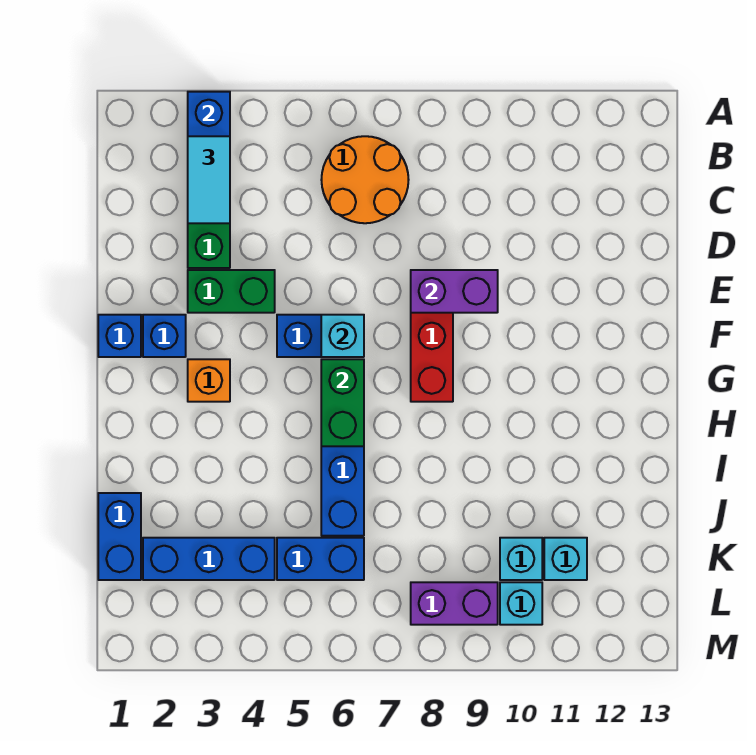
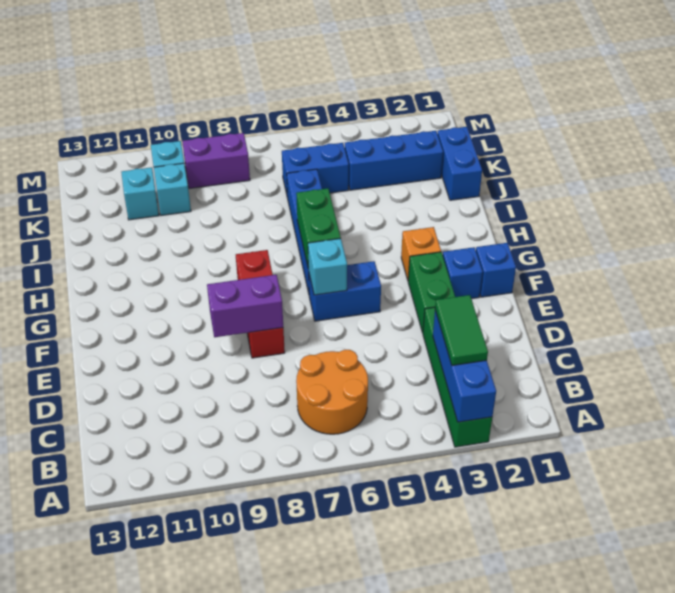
cyan tile B3:C3 level 3 -> green tile B3:C3 level 3
green brick E3:E4 level 1 -> green brick E3:F3 level 1

